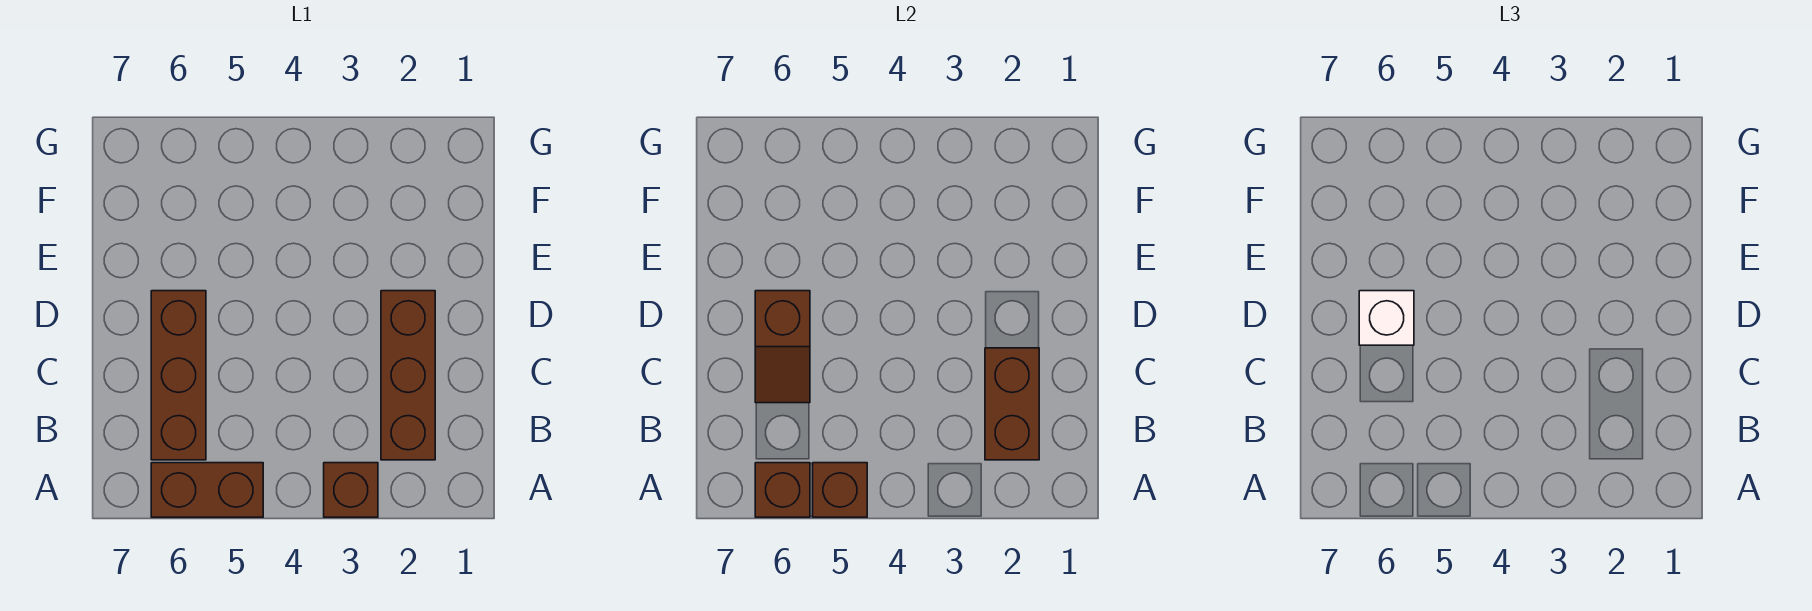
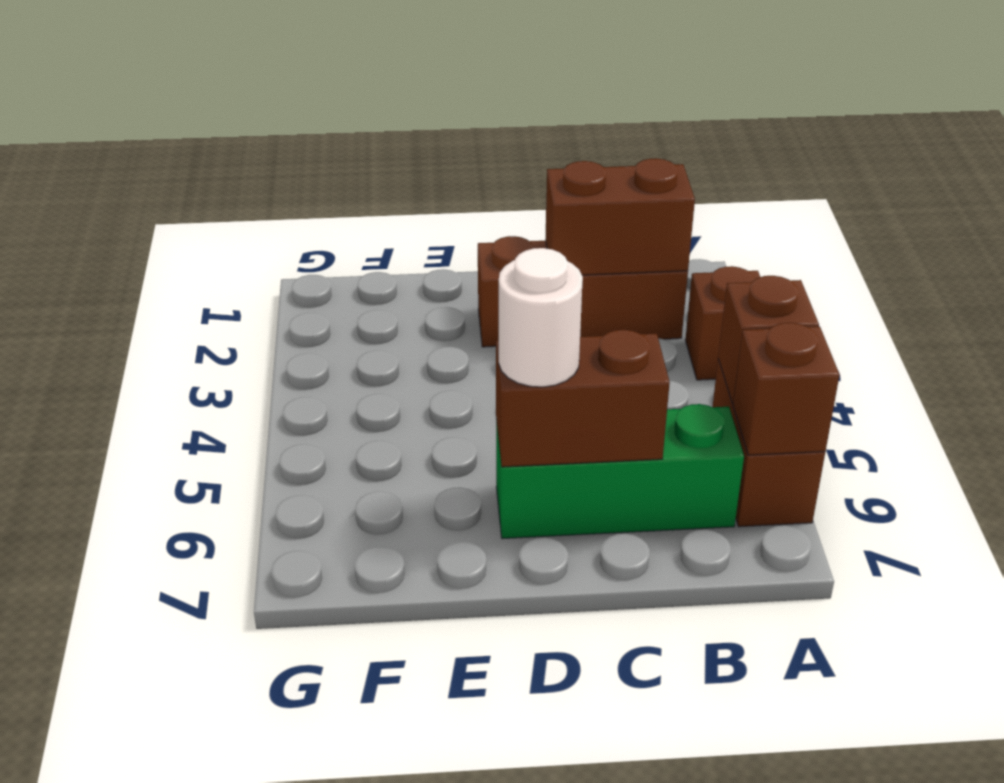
brown brick B6:D6 level 1 -> green brick B6:D6 level 1
brown slope C6:D6 level 2 top D -> brown brick C6:D6 level 2
white brick D6 level 3 -> white round brick D6 level 3

